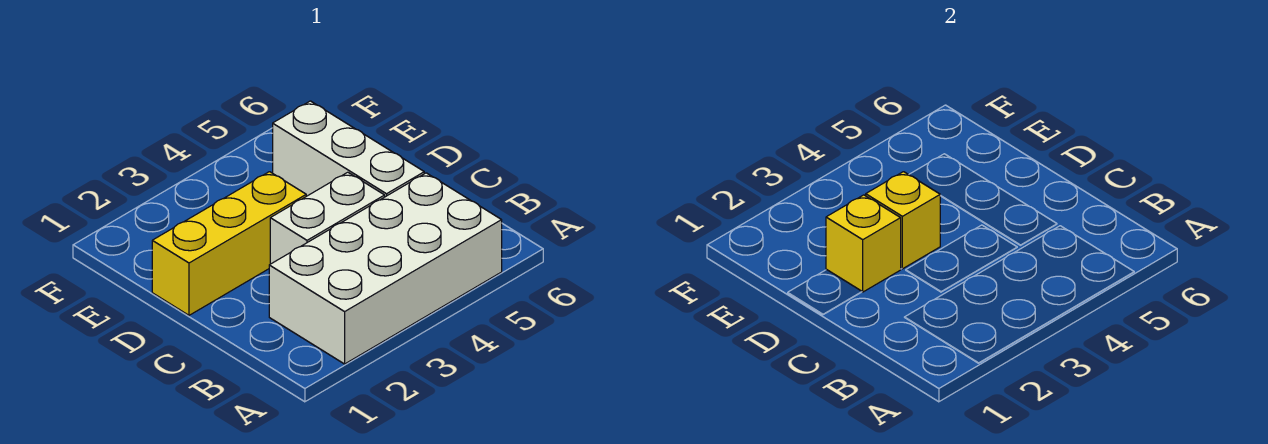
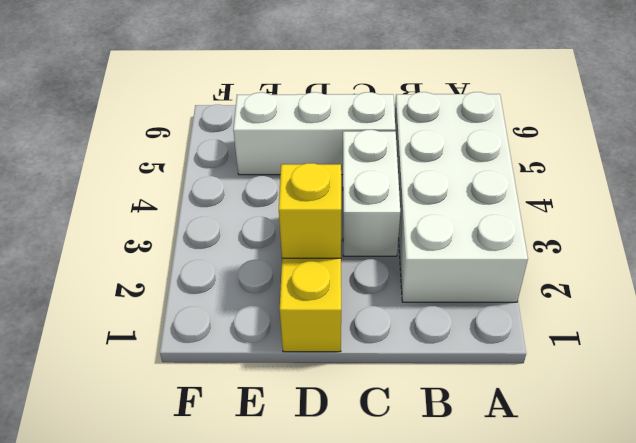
yellow brick D3 level 2 -> none

